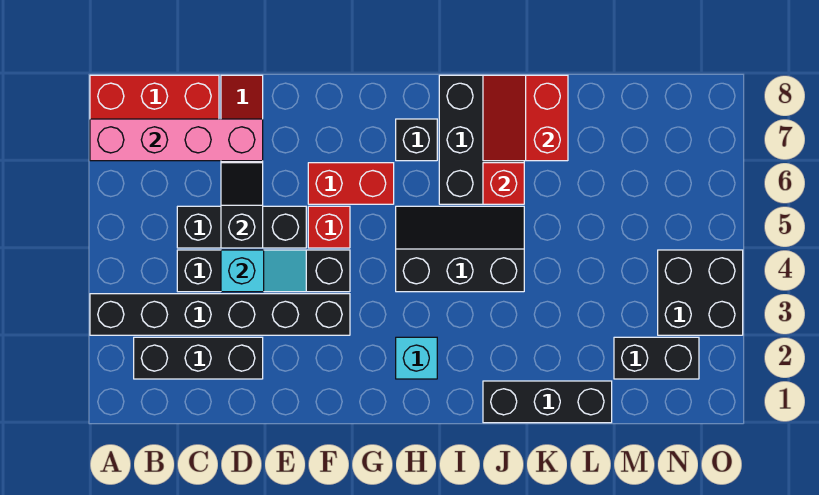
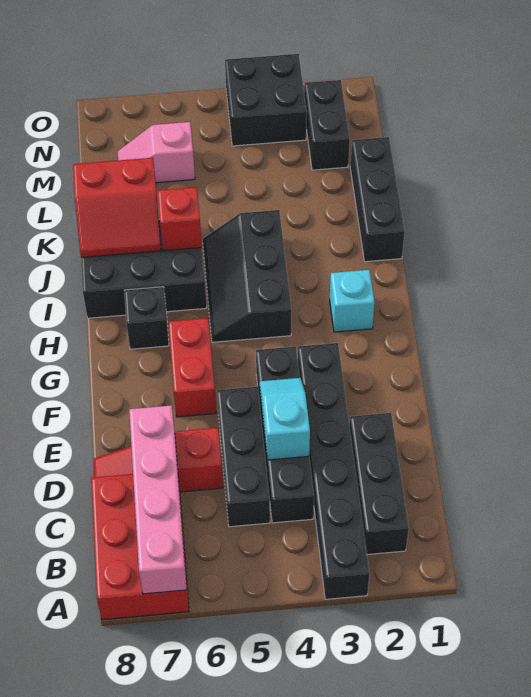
black slope D5:D6 level 2 top 5 -> none
red brick F5 level 1 -> none
none -> pink slope M6:M7 level 1 top 6

